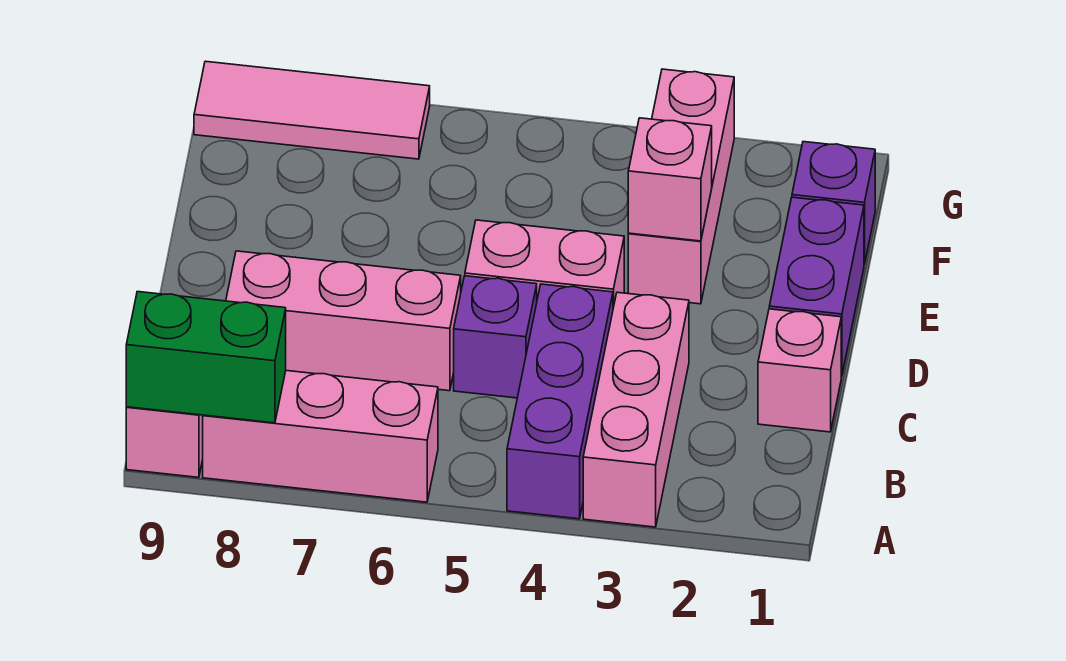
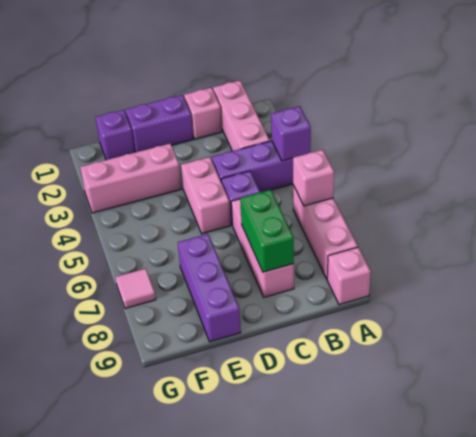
pink brick A3:C3 level 1 -> pink brick B1:B3 level 1
none -> purple brick A4 level 2
green brick A8:A9 level 2 -> green brick C7:C8 level 2
pink brick E3 level 2 -> pink brick A6 level 2
none -> purple brick E7:E9 level 1
pink tile G7:G9 level 1 -> pink tile G7 level 1

